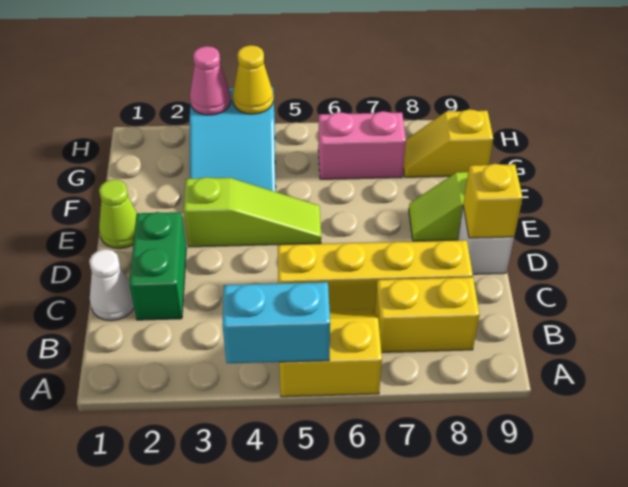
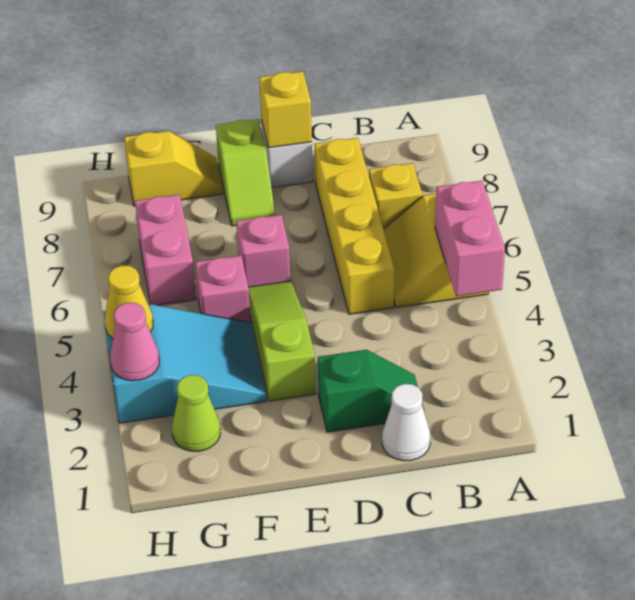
cyan brick A4:A5 level 2 -> pink brick A4:A5 level 2
yellow brick B7:B8 level 1 -> yellow brick B7 level 1
green brick C2:D2 level 1 -> green slope C2:D2 level 1 top D
lime cone E1 level 1 -> lime cone G2 level 1
none -> pink brick E6 level 1
none -> pink brick F5 level 1
yellow slope G8:G9 level 1 top 9 -> yellow slope F9:G9 level 1 top G

